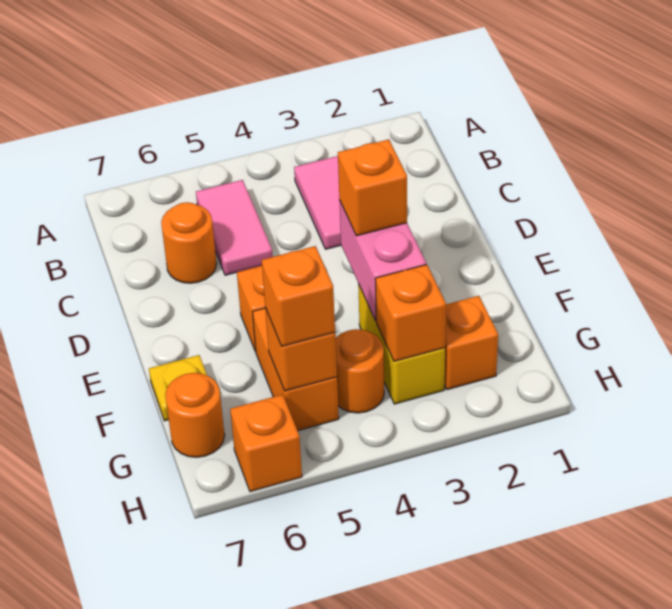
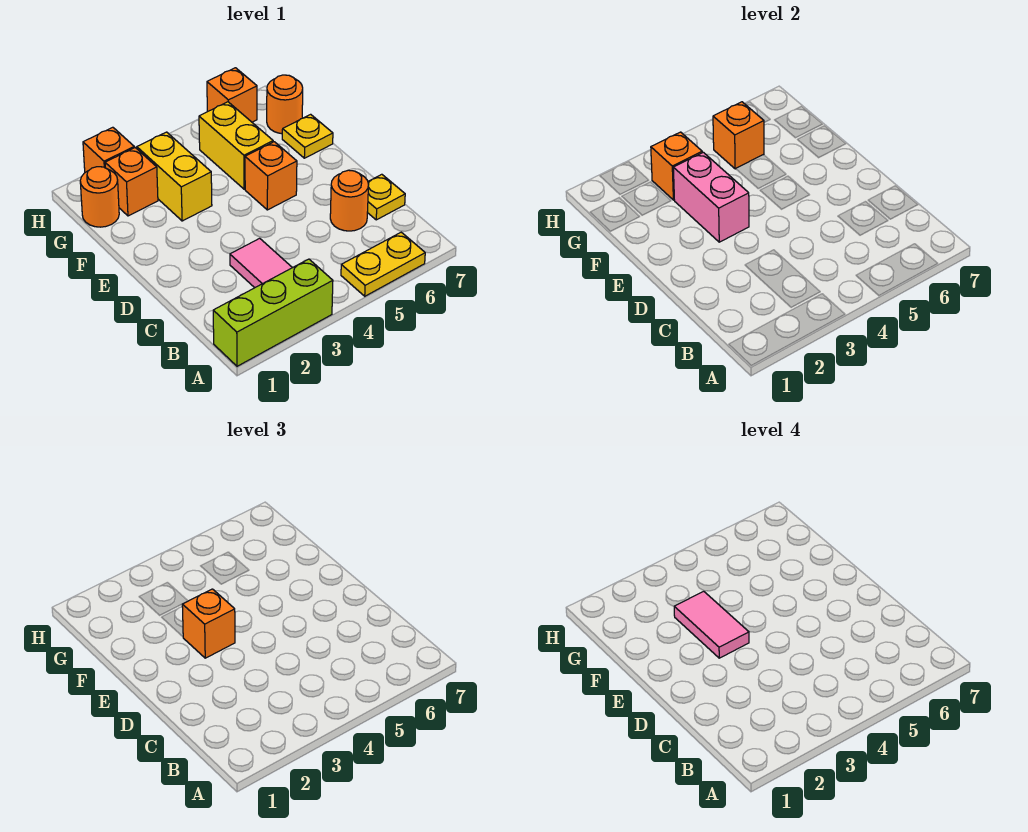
none -> lime brick A1:A3 level 1
none -> yellow plate A5:A6 level 1
pink tile B5:C5 level 1 -> pink tile E3:F3 level 4
none -> yellow plate C7 level 1
orange brick F5:G5 level 1 -> yellow brick F5:G5 level 1
orange round brick G4 level 1 -> orange round brick G1 level 1
orange brick G5 level 3 -> orange brick H2 level 1

